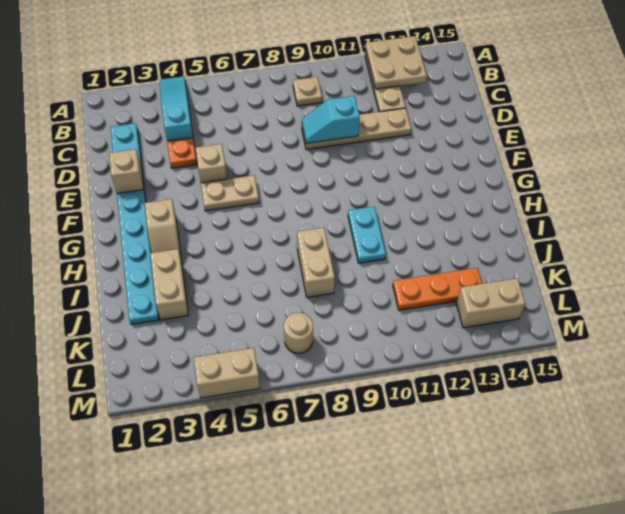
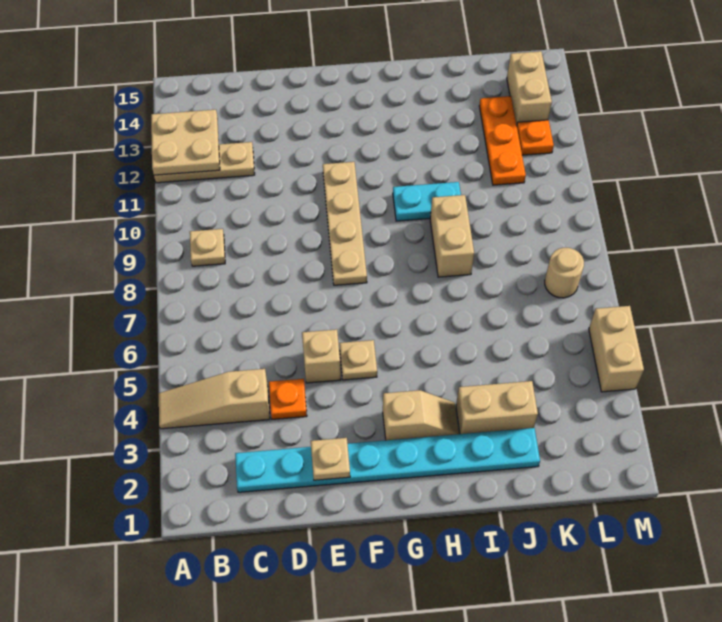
cyan slope A4:C4 level 1 top C -> tan slope A4:C4 level 1 top C
tan plate D9:D12 level 1 -> tan plate F8:F11 level 1
cyan slope D9:D10 level 2 top 10 -> none
tan brick E2 level 2 -> tan plate E2 level 2
tan plate F5:F6 level 1 -> tan plate F5 level 1
tan brick I8:J8 level 1 -> tan brick I8:I9 level 1
none -> orange plate L12 level 1

